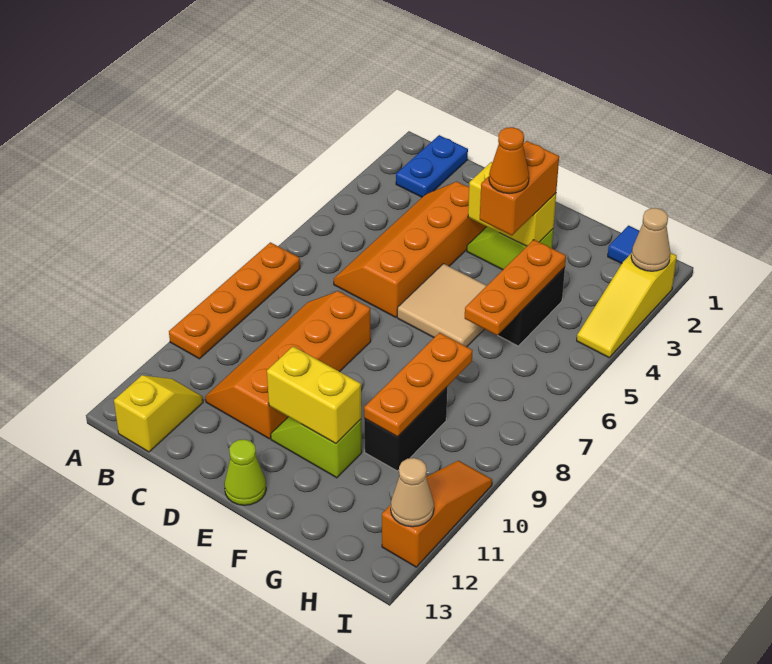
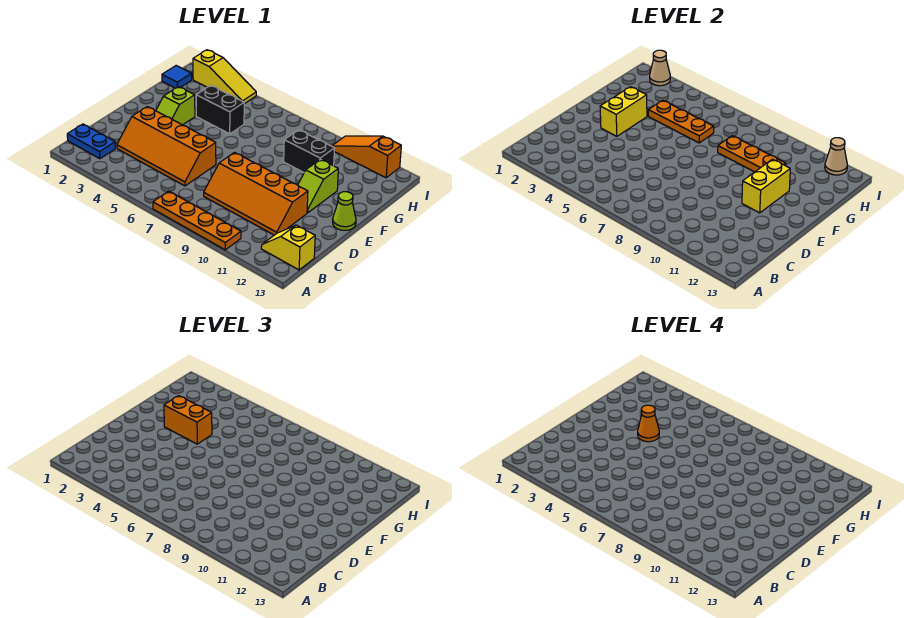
tan tile E5:F6 level 1 -> none

